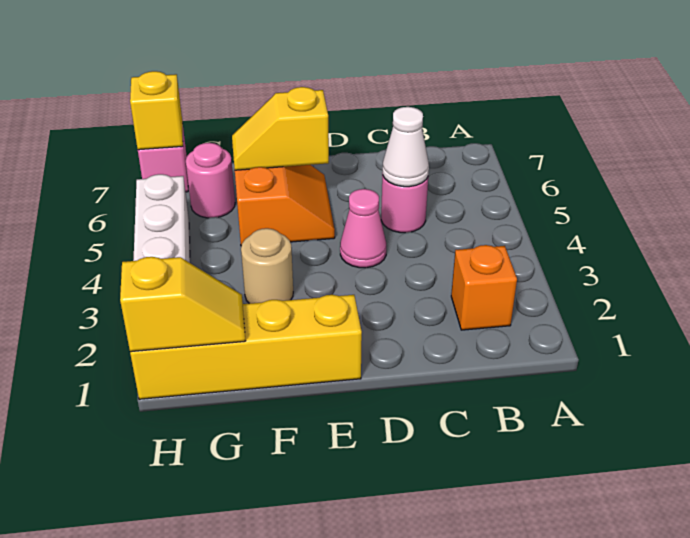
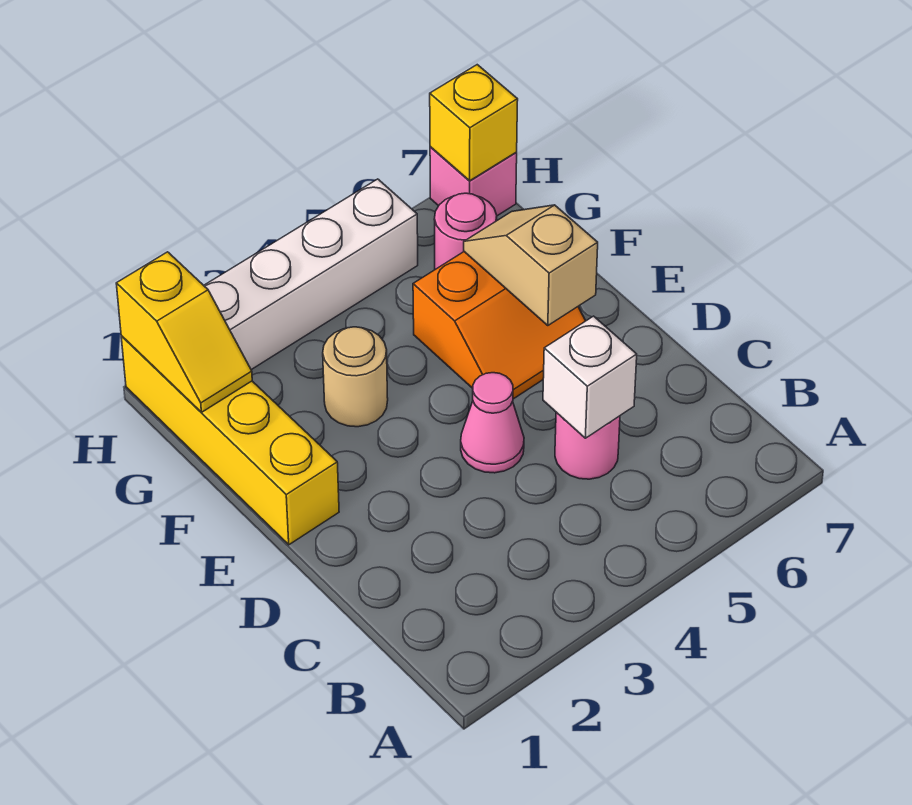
orange brick B2 level 1 -> none
white cone C5 level 2 -> white brick C5 level 2
yellow slope E6:F6 level 2 top E -> tan slope E6:F6 level 2 top E

